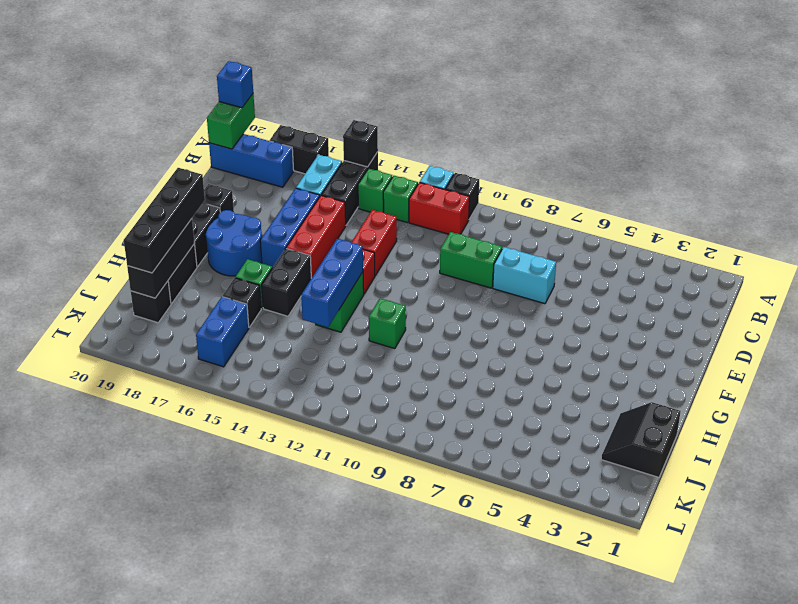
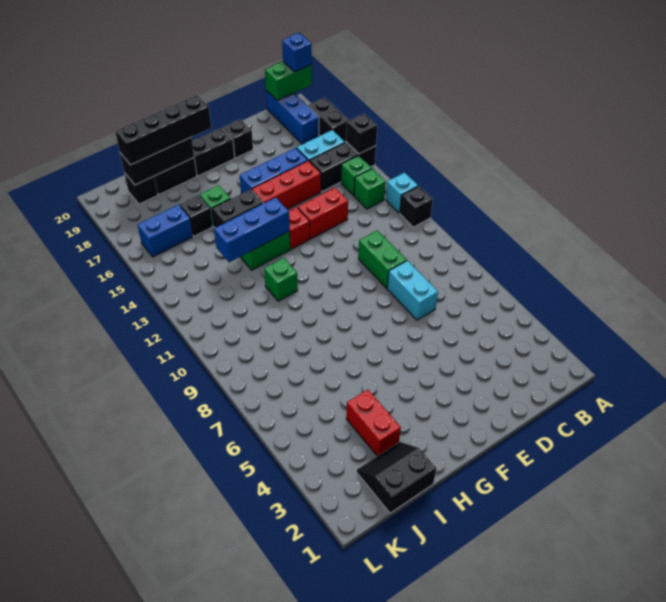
red brick B11:B12 level 1 -> red brick I3:I4 level 1
blue round brick F17:G18 level 1 -> none

